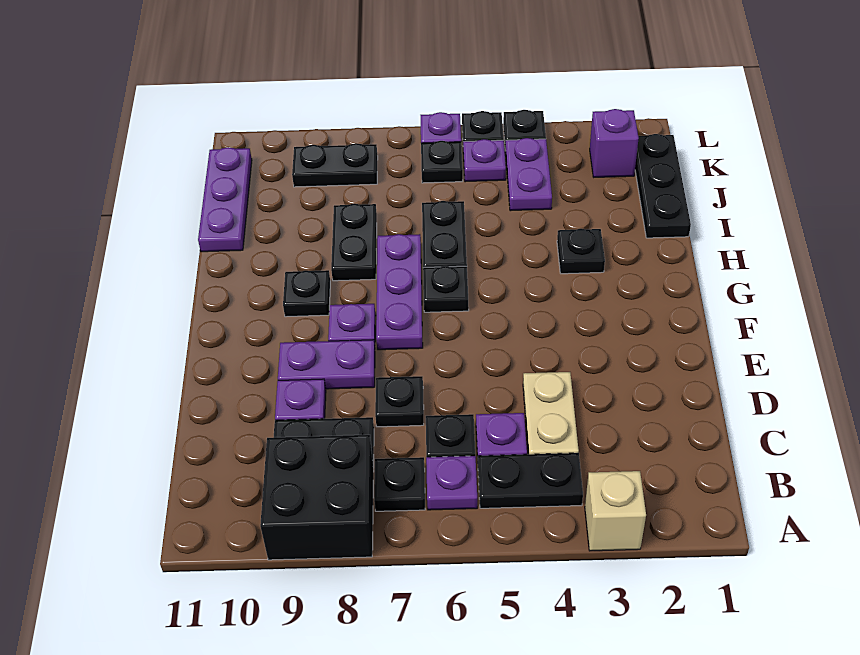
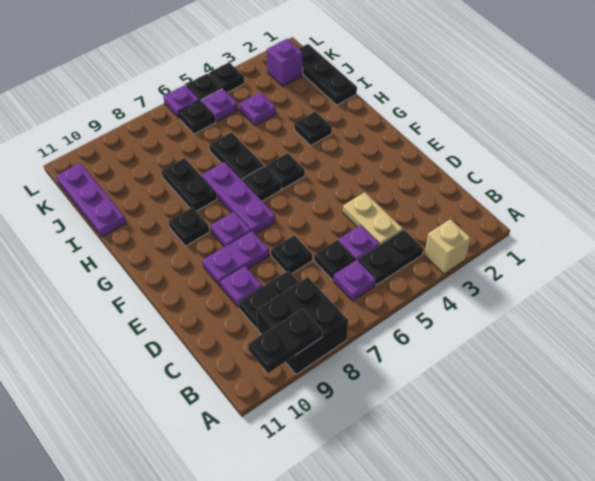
black plate B7 level 1 -> black plate G5 level 1
purple plate J4:K4 level 1 -> purple plate J4 level 1
black plate K8:K9 level 1 -> black plate A9:A10 level 2

